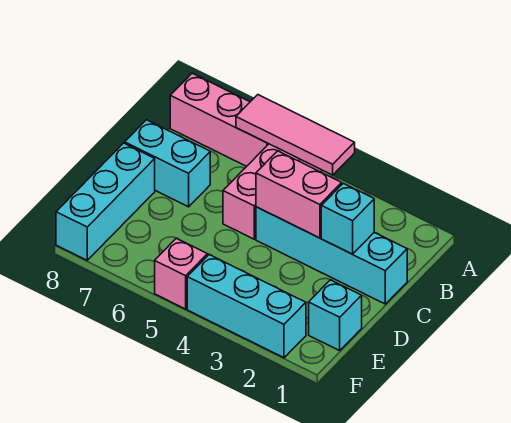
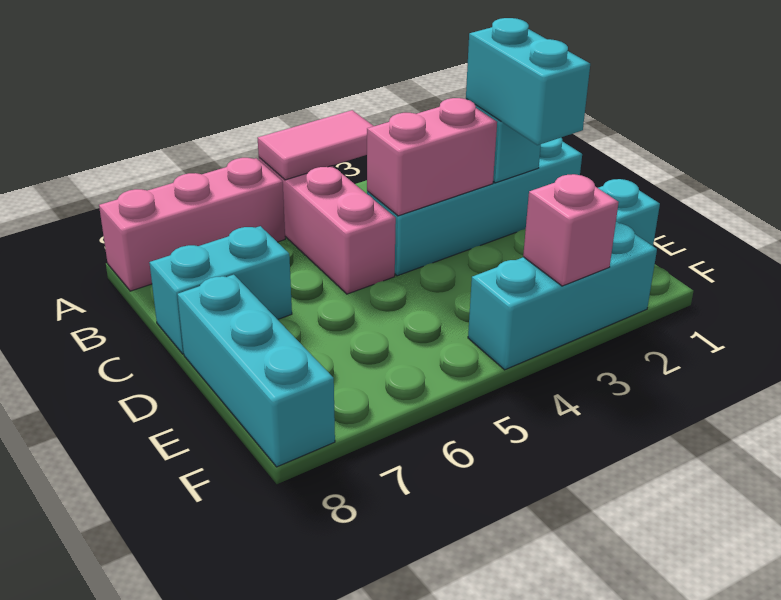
pink tile A4:A6 level 2 -> pink tile A4:A5 level 2
none -> cyan brick C2:D2 level 3
pink brick F5 level 1 -> pink brick F3 level 2

